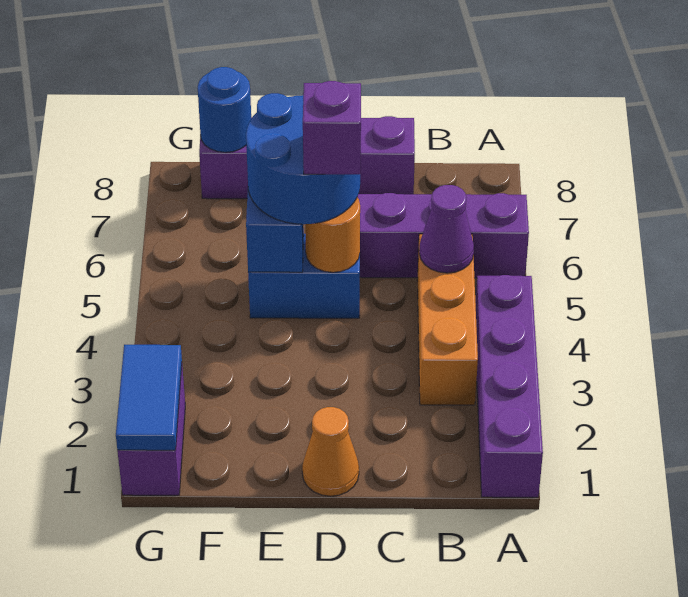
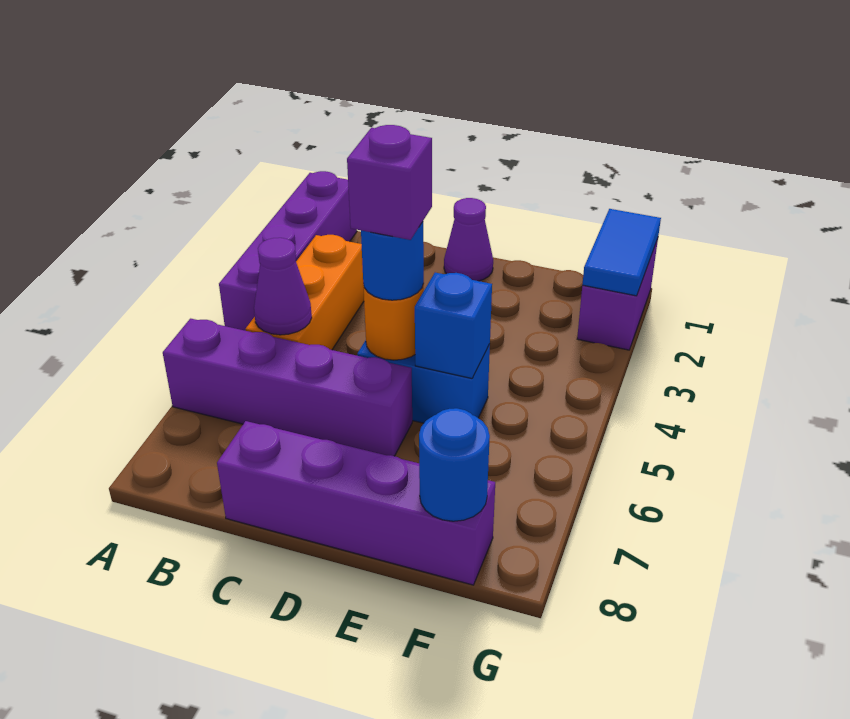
orange cone D1 level 1 -> purple cone D1 level 1
blue round brick D5:E6 level 3 -> blue round brick D5 level 3

